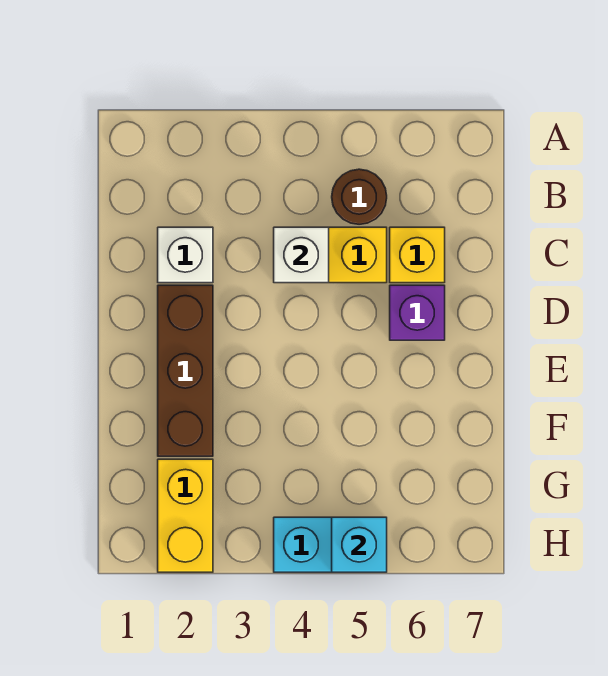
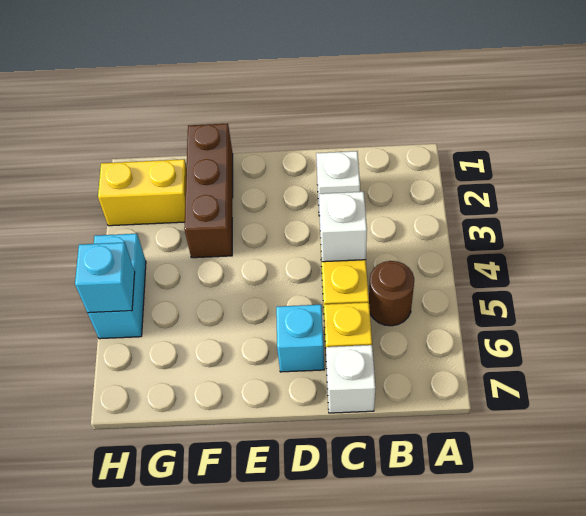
none -> white brick C7 level 1
brown brick D2:F2 level 1 -> brown brick F1:F3 level 1
purple brick D6 level 1 -> cyan brick D6 level 1

